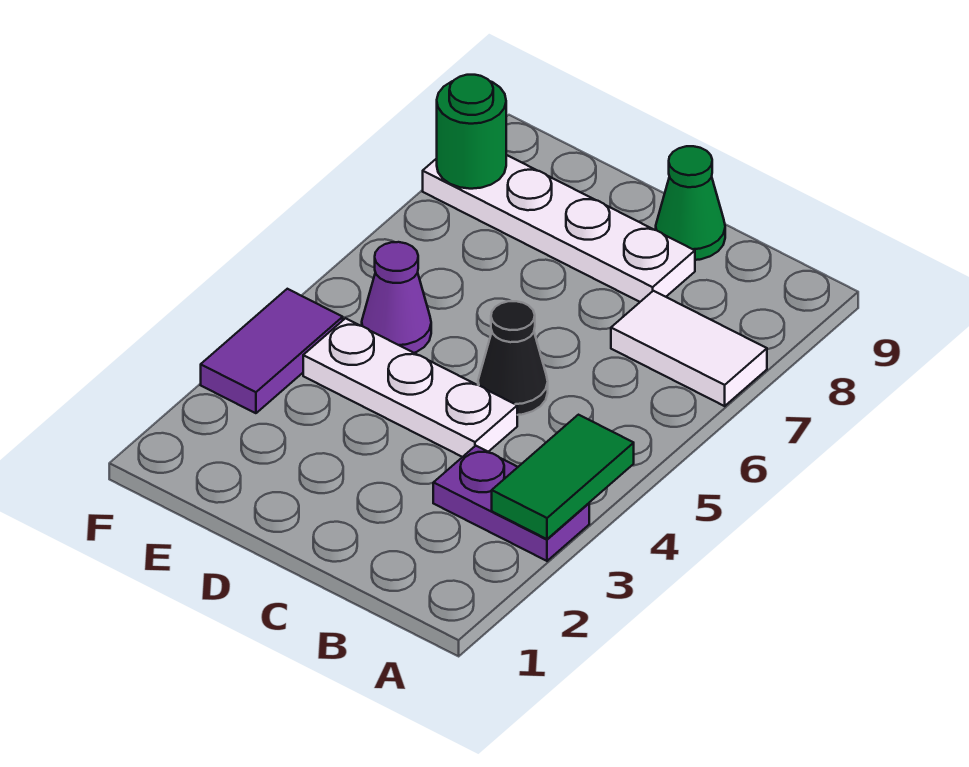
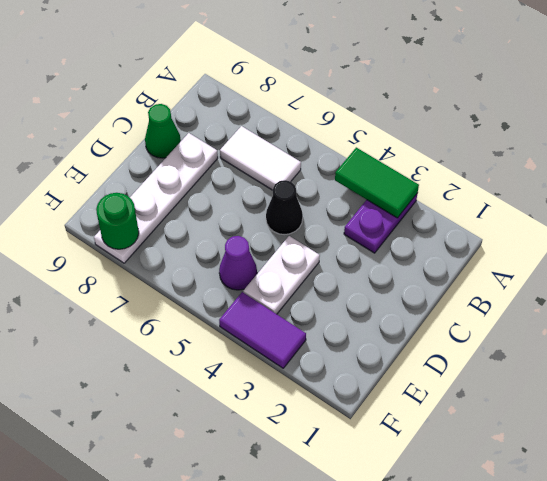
white tile A7:B7 level 1 -> white tile B6:B7 level 1
white plate C4:E4 level 1 -> white plate D4:E4 level 1

